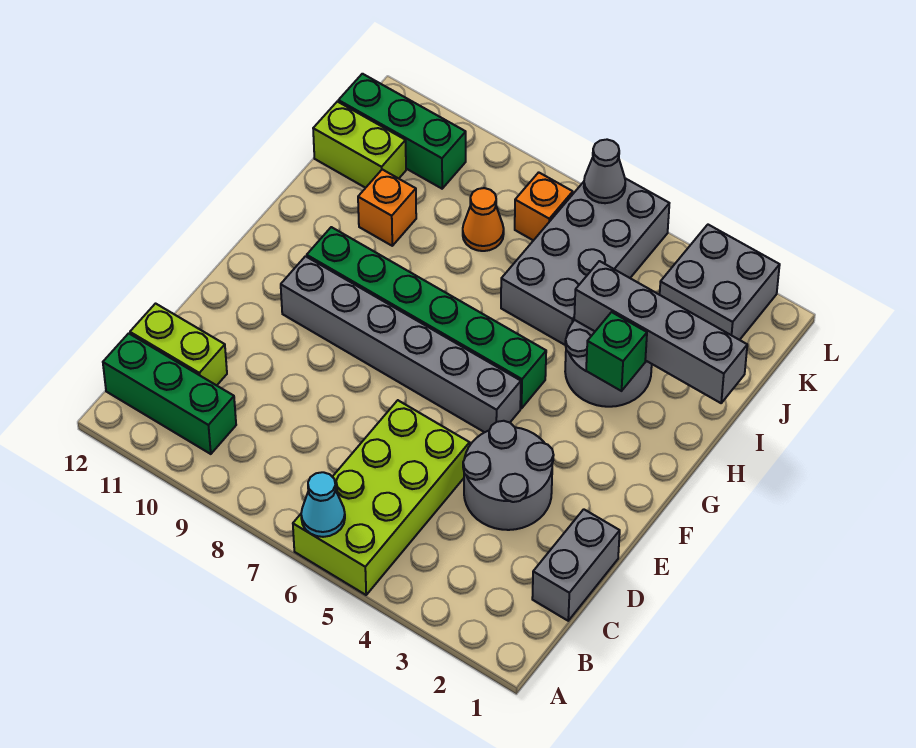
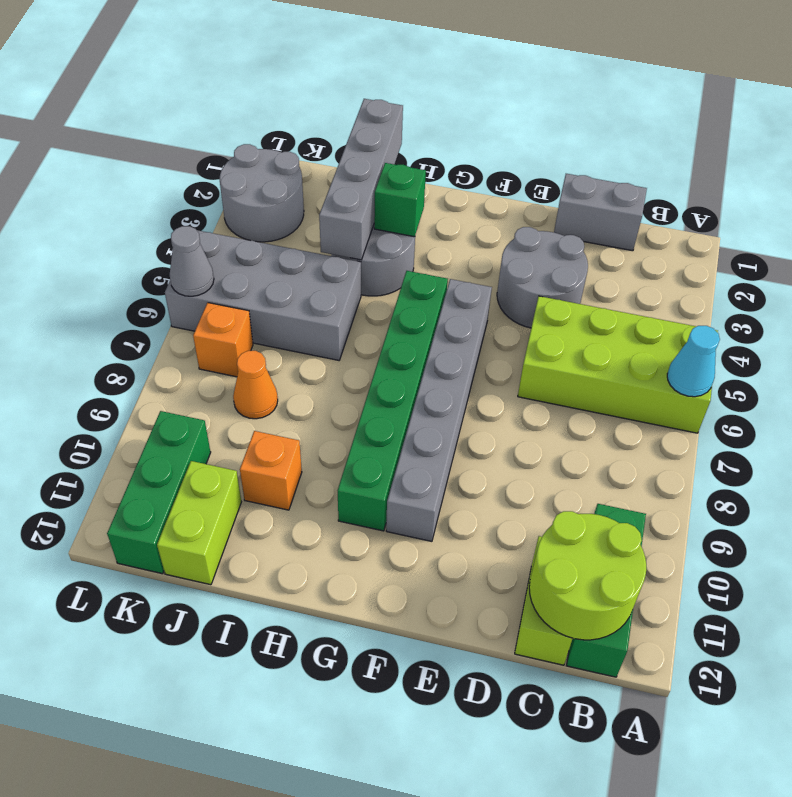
none -> lime round brick B11:C12 level 2
grey brick K2:L3 level 1 -> grey round brick K2:L3 level 1

